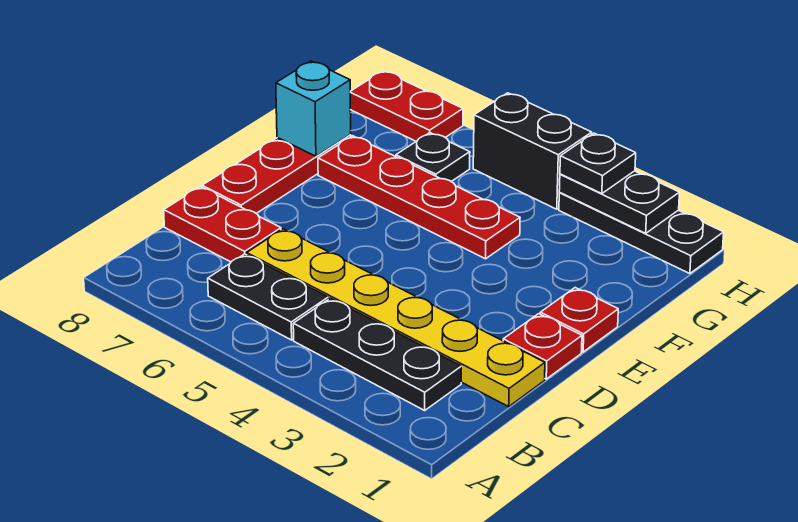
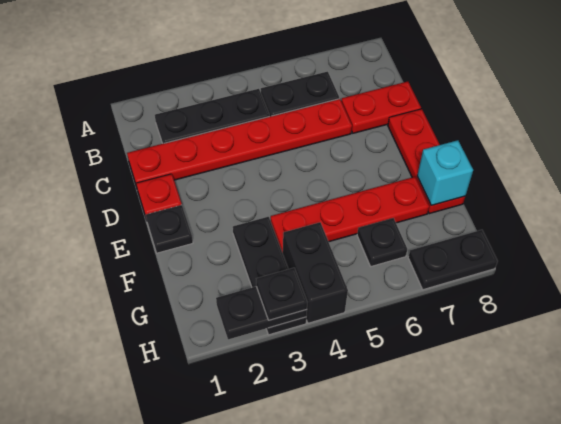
yellow plate C1:C6 level 1 -> red plate C1:C6 level 1
red plate E1 level 1 -> black plate E1 level 1
black plate H1:H3 level 1 -> black plate F3:H3 level 1
black brick H4:H5 level 1 -> black brick G4:H4 level 1
red plate H7:H8 level 1 -> black plate H7:H8 level 1

